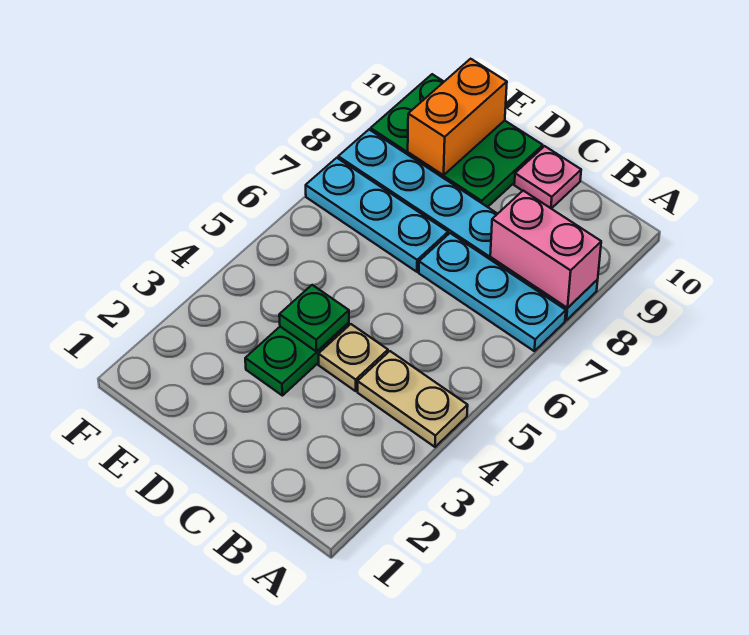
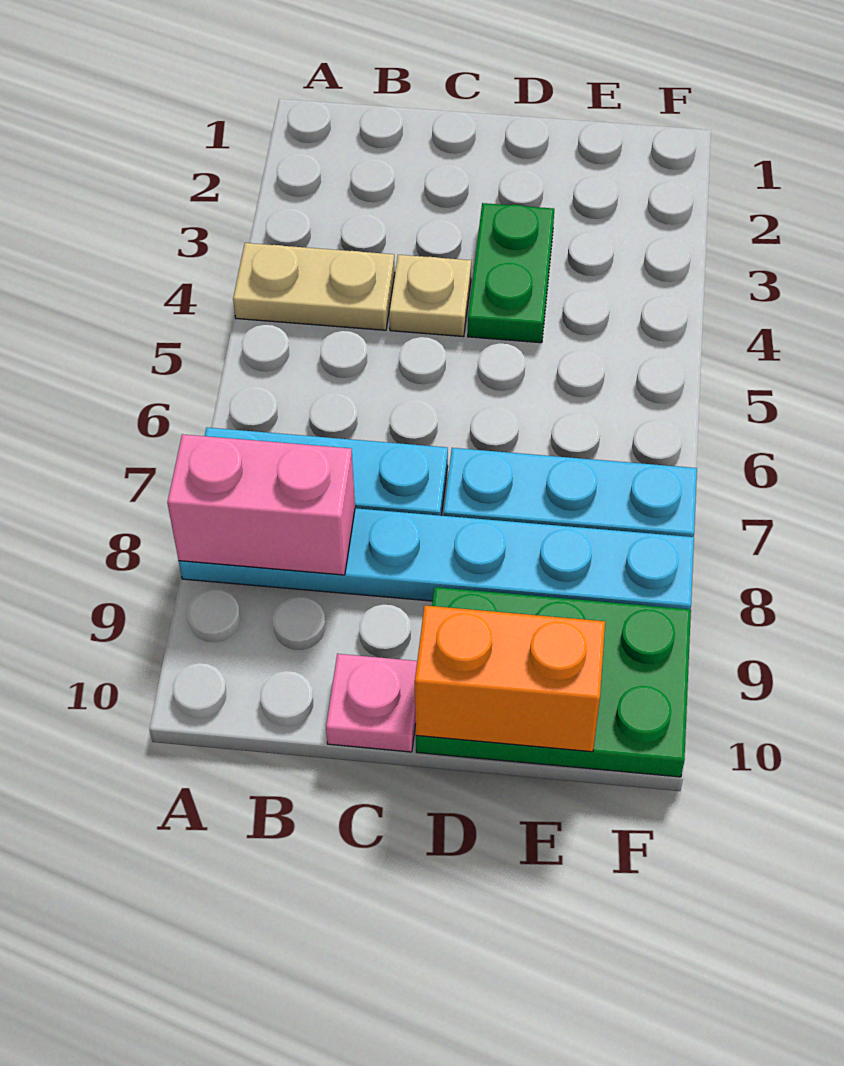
green plate D4 level 2 -> none
orange brick E9:E10 level 2 -> orange brick D10:E10 level 2

